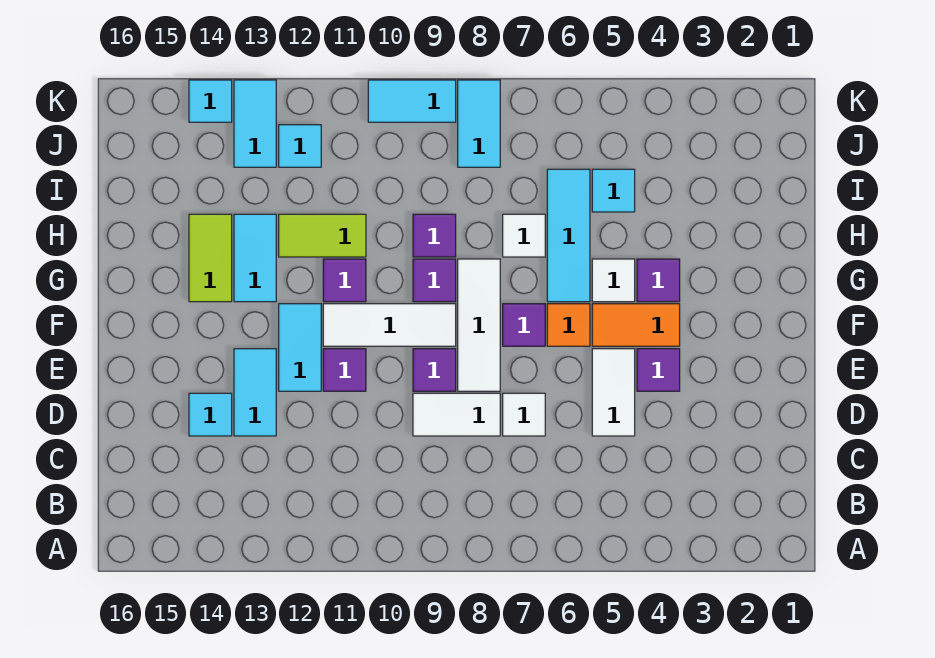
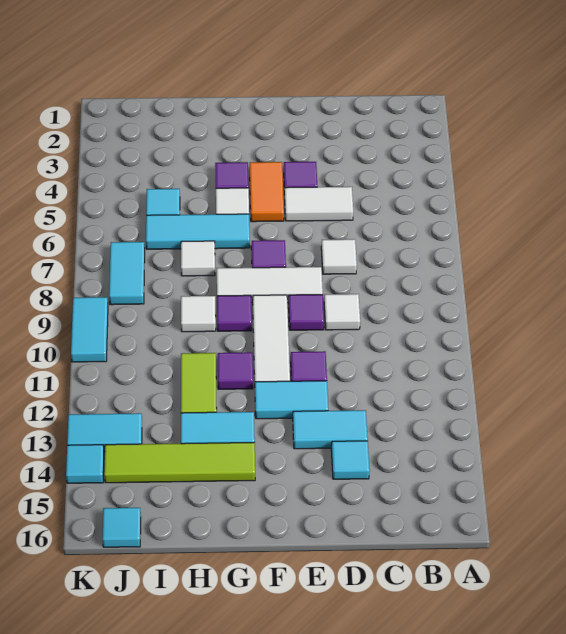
white tile D8:D9 level 1 -> white tile D9 level 1
orange tile F6 level 1 -> none
lime tile G14:H14 level 1 -> lime tile G14:J14 level 1
purple tile H9 level 1 -> white tile H9 level 1
cyan tile J8:K8 level 1 -> cyan tile J7:J8 level 1
cyan tile J12 level 1 -> cyan tile J16 level 1

